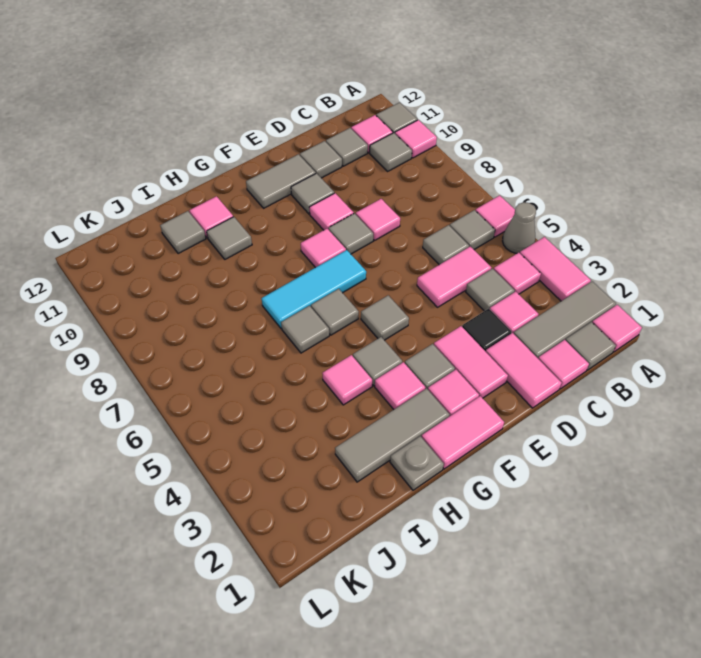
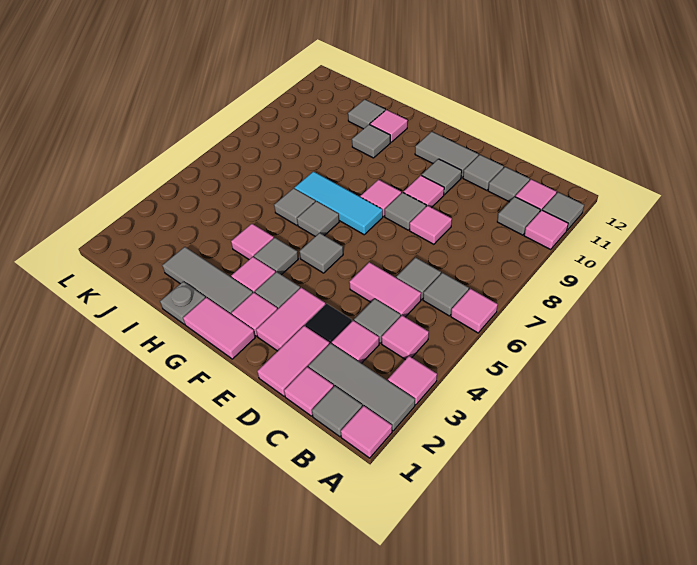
pink tile A3:A4 level 1 -> pink tile A3 level 1
grey cone A5 level 1 -> none

